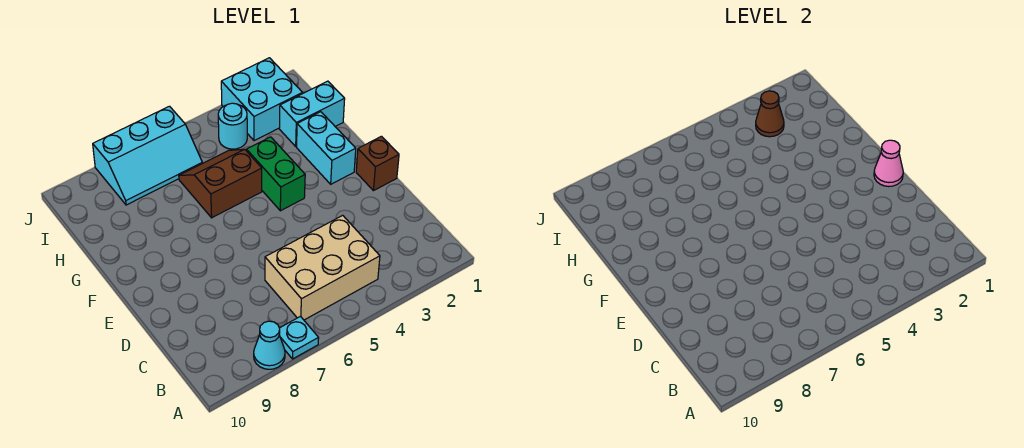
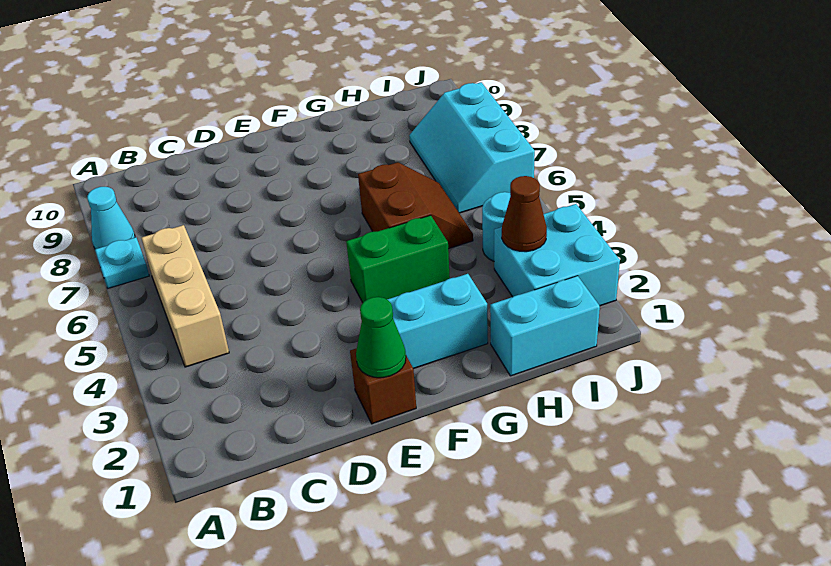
tan brick B4:C6 level 1 -> tan brick B4:B6 level 1
pink cone E1 level 2 -> green cone E1 level 2
cyan brick H1:H2 level 1 -> cyan brick H1:I1 level 1

